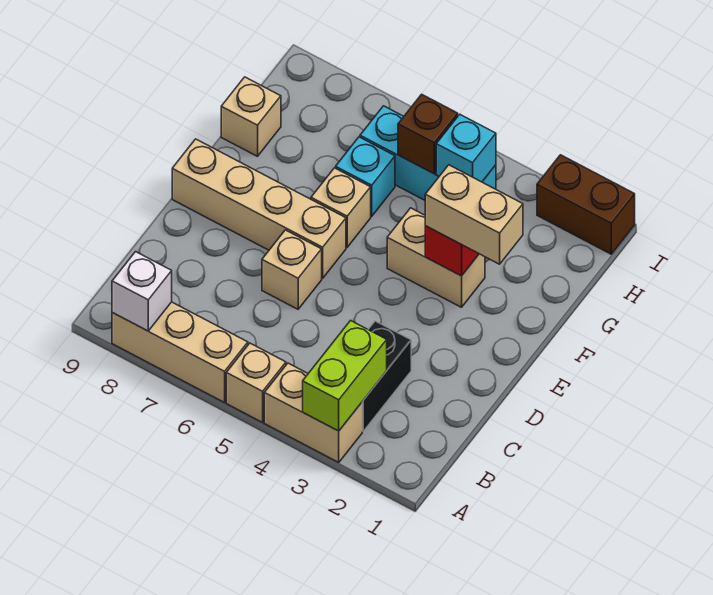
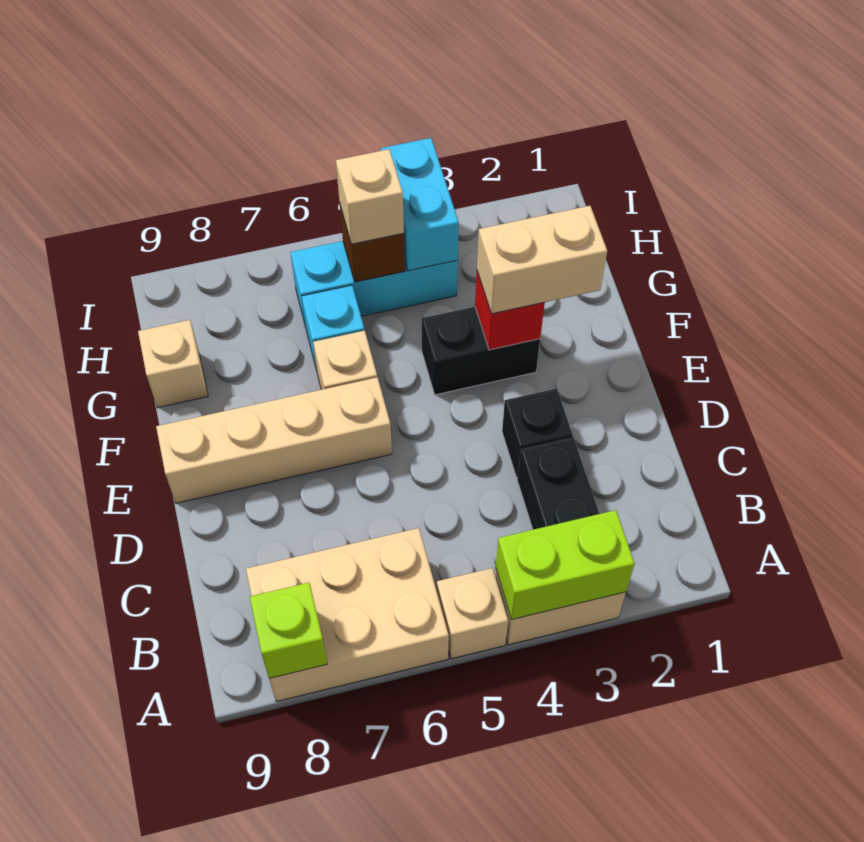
lime brick A3:B3 level 2 -> lime brick A3:A4 level 2
tan brick A6:A8 level 1 -> tan brick A6:B8 level 1
white brick A8 level 2 -> lime brick A8 level 2
none -> black brick D3 level 1
tan brick D6 level 1 -> tan brick H5 level 3
tan brick F3:F4 level 1 -> black brick F3:F4 level 1
cyan brick H4 level 2 -> cyan brick H4:I4 level 2
brown brick I1:I2 level 1 -> none

